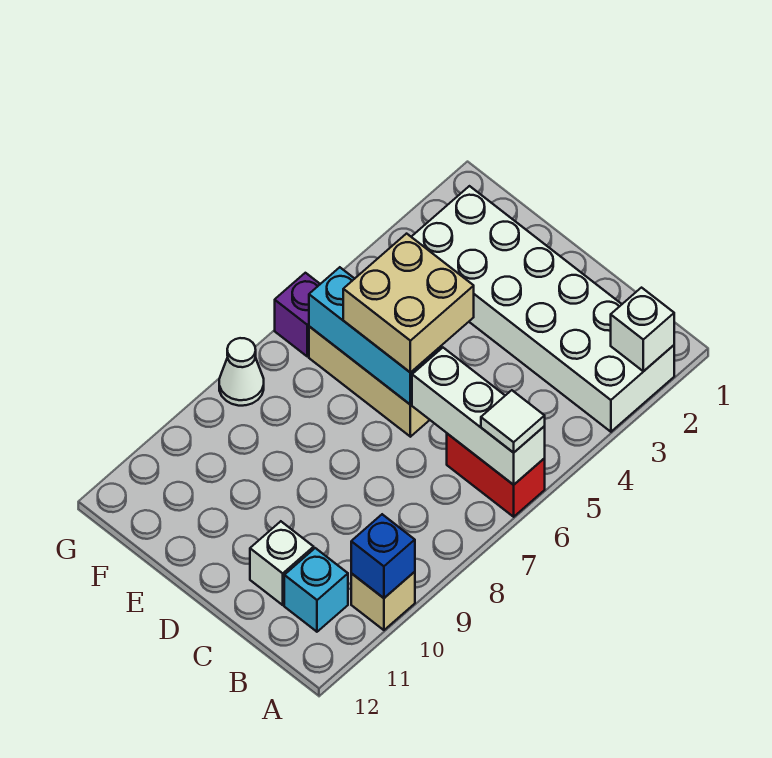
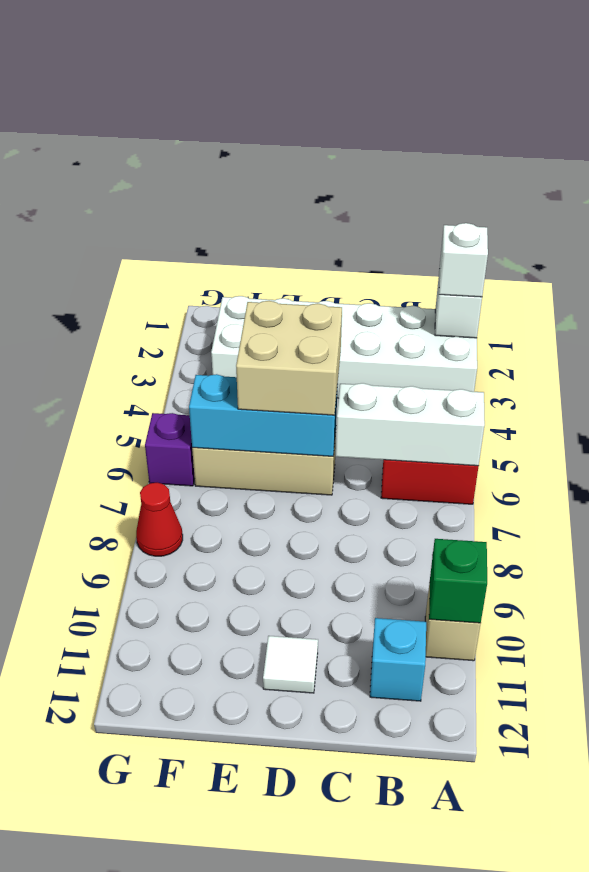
white tile A6 level 3 -> white tile D11 level 1
blue brick A10 level 2 -> green brick A10 level 2
white brick C11 level 1 -> white brick A2 level 3
white cone G8 level 1 -> red cone G8 level 1

